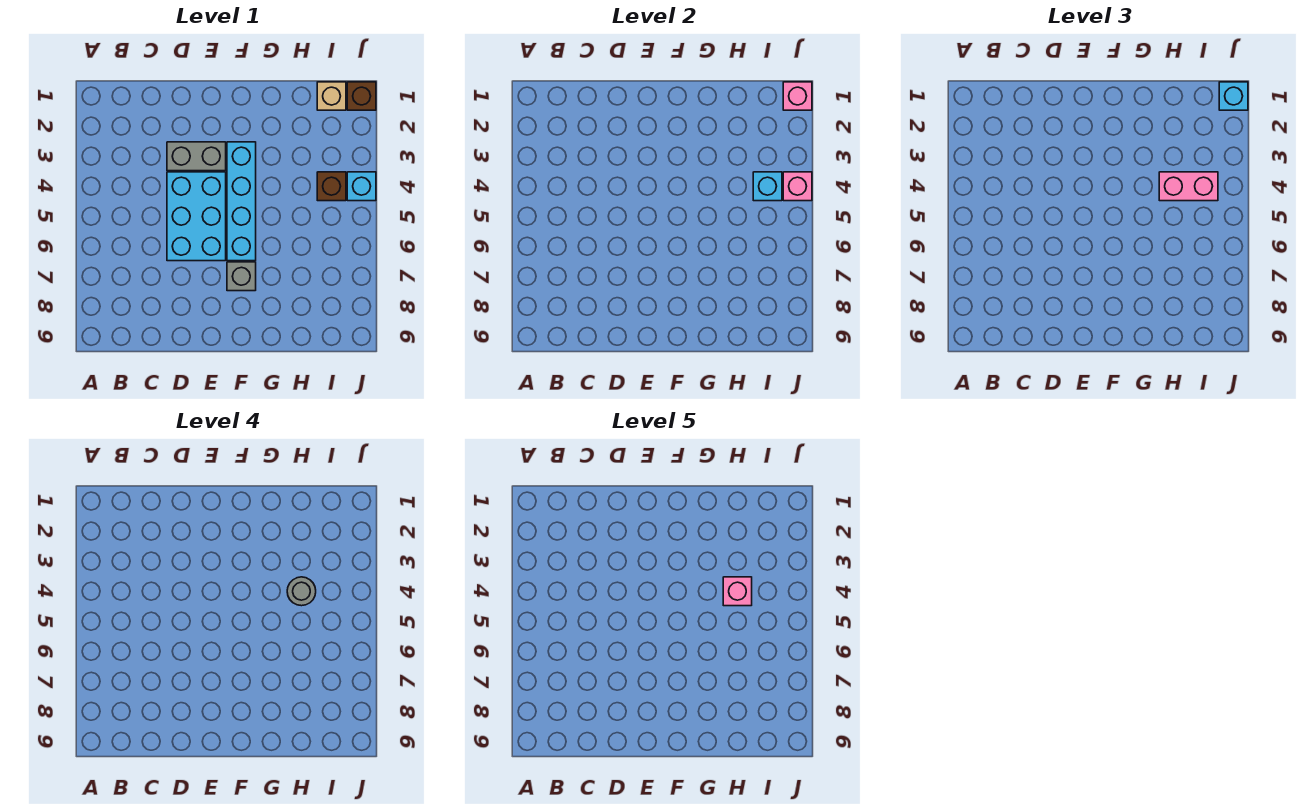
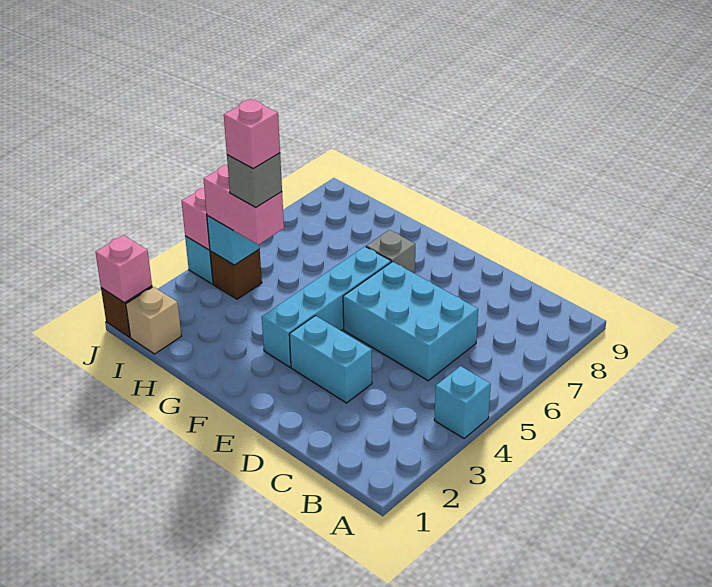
grey brick D3:E3 level 1 -> cyan brick D3:E3 level 1
cyan brick D4:E6 level 1 -> cyan brick C5:E6 level 1
grey round brick H4 level 4 -> grey brick H4 level 4
cyan brick J1 level 3 -> cyan brick A4 level 1

